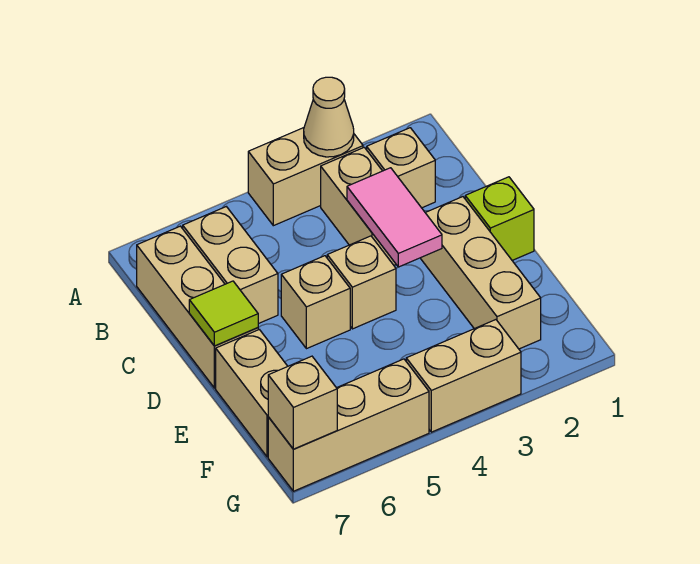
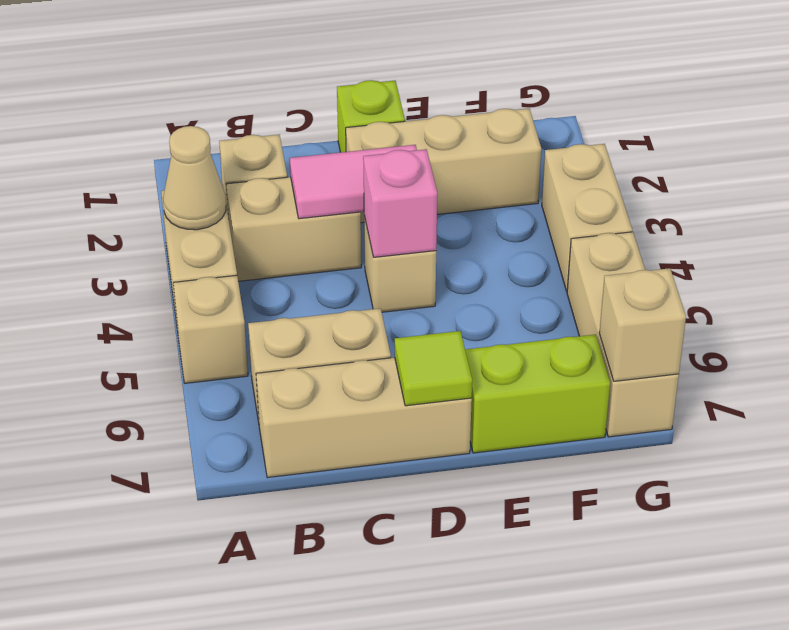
none -> pink brick D4 level 2
tan brick D5 level 1 -> tan brick A5 level 1
tan brick E7:F7 level 1 -> lime brick E7:F7 level 1

